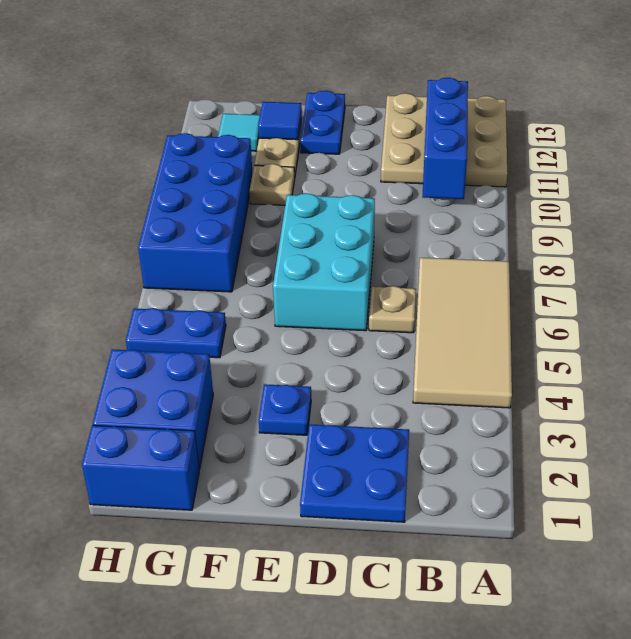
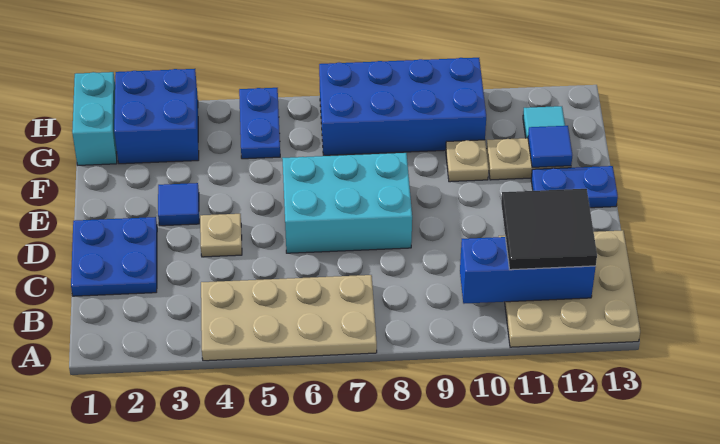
tan tile A4:B7 level 1 -> tan plate A4:B7 level 1
none -> black tile B11:C12 level 3
tan plate C6 level 1 -> tan plate D4 level 1
blue plate E3 level 1 -> blue tile E3 level 1
blue brick G1:H1 level 1 -> cyan brick G1:H1 level 1

